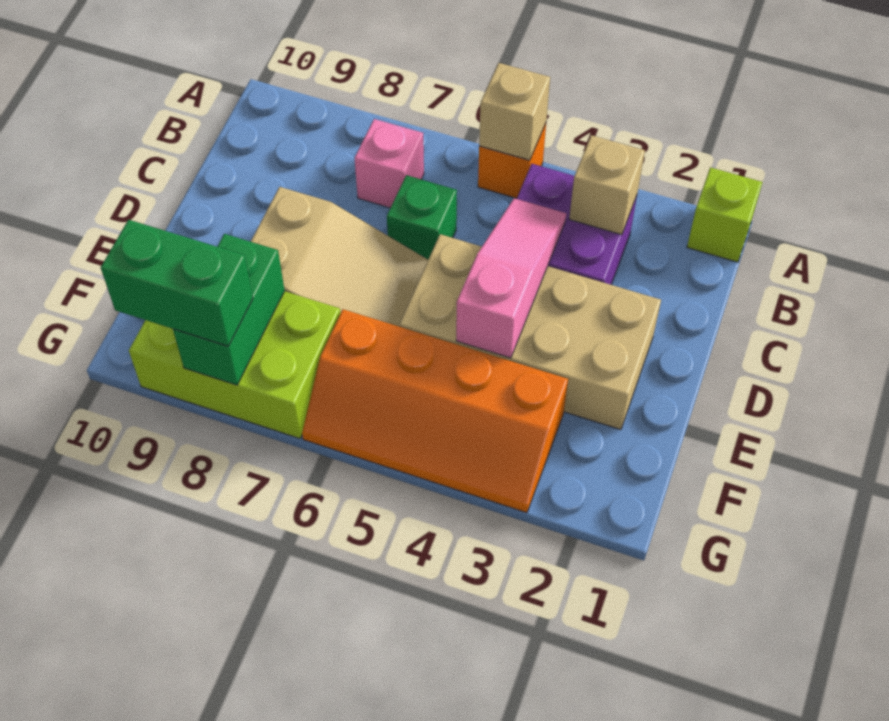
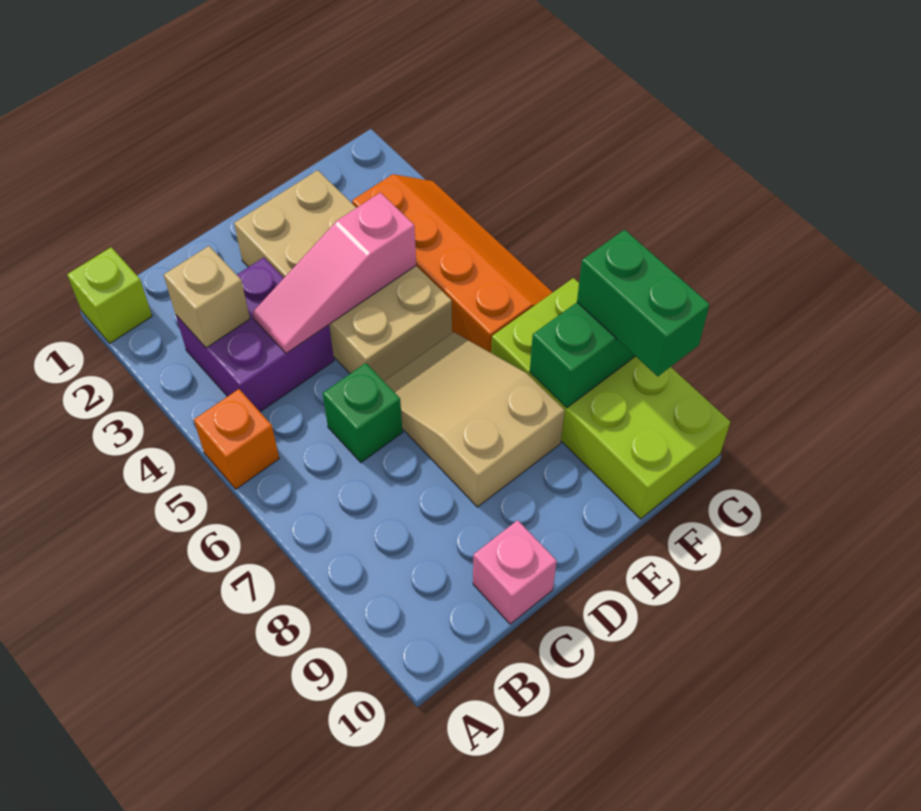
tan brick A5 level 2 -> none
pink brick B7 level 1 -> pink brick C10 level 1
lime brick F7:G9 level 1 -> lime brick F7:G10 level 1

